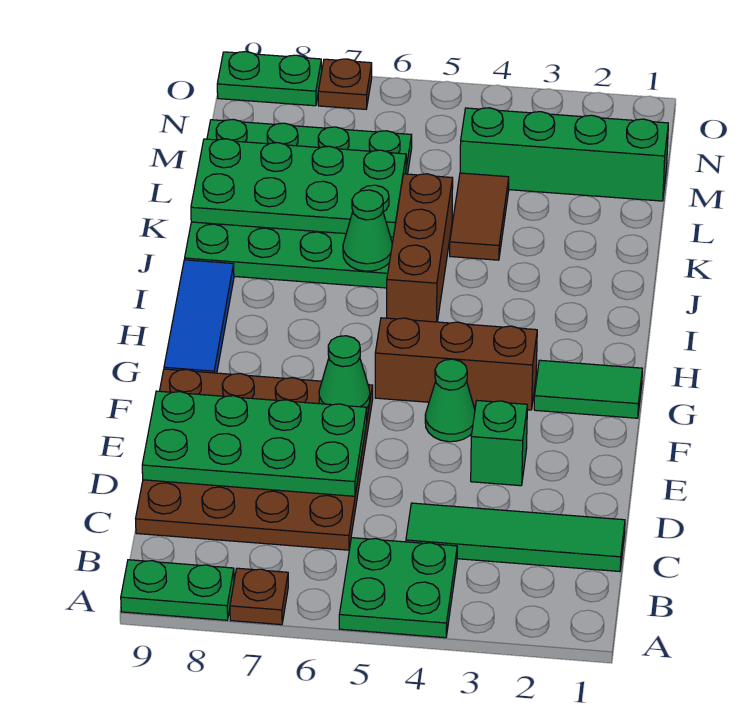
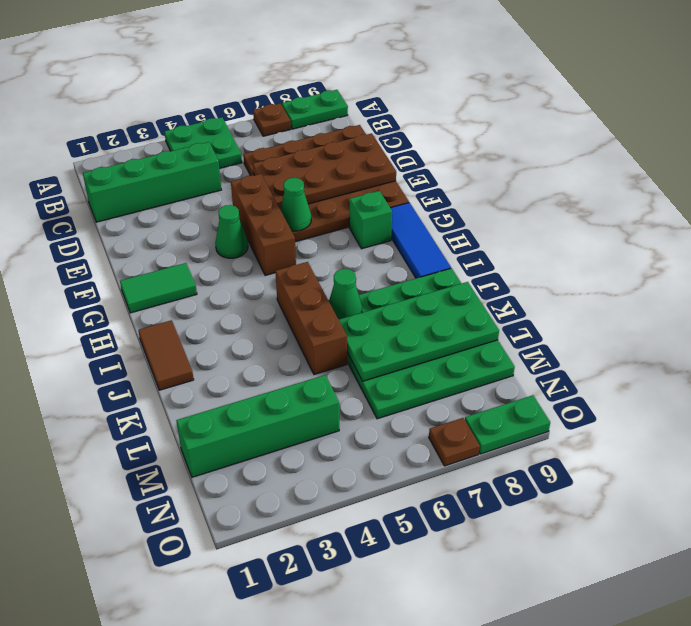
green tile C1:C4 level 1 -> green brick C1:C4 level 1
green plate D6:E9 level 2 -> brown plate D6:E9 level 2
green brick E3 level 1 -> green brick G8 level 1
brown brick G3:G5 level 1 -> brown brick E5:G5 level 1
brown tile K4:L4 level 1 -> brown tile I1:J1 level 1

